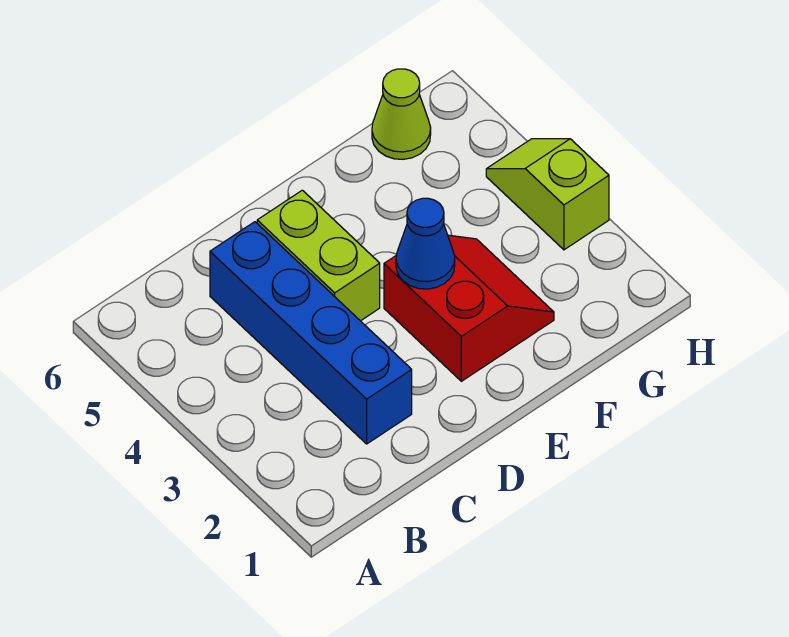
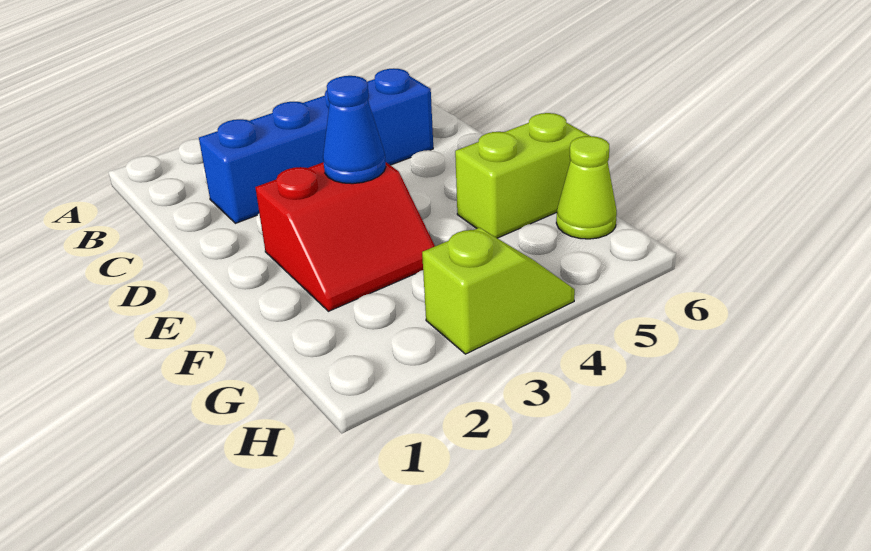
lime brick D4:D5 level 1 -> lime brick F5:F6 level 1

